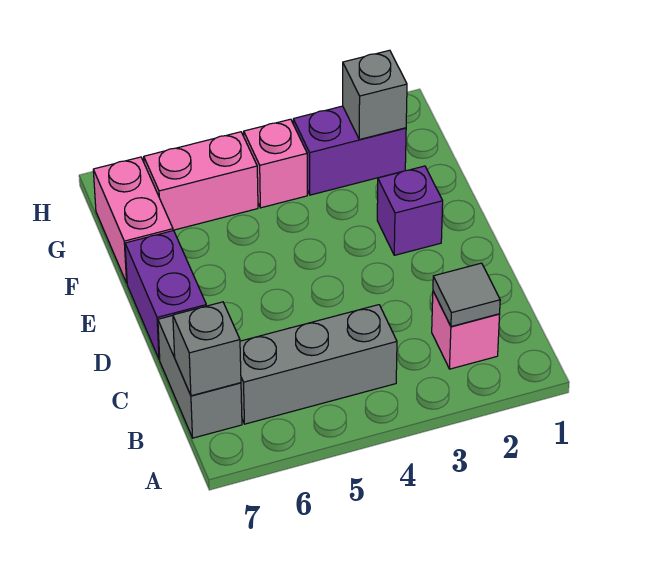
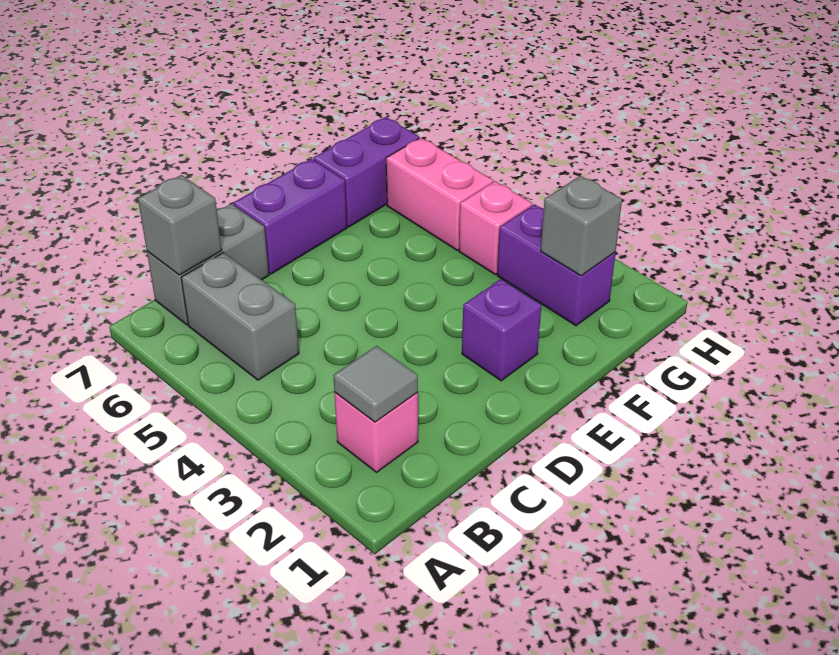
grey brick B4:B6 level 1 -> grey brick B5:B6 level 1
pink brick F7:G7 level 1 -> purple brick F7:G7 level 1

